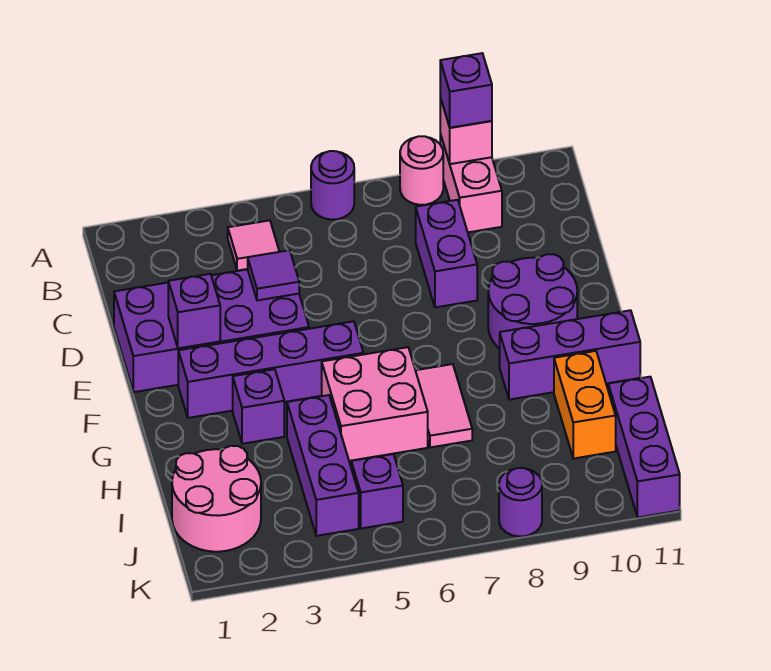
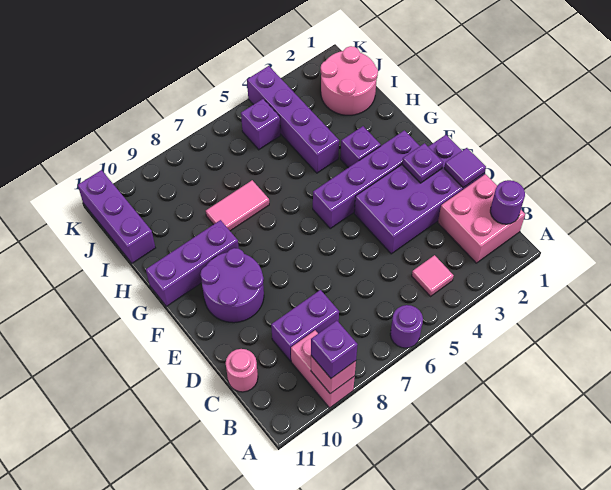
pink round brick A8 level 1 -> pink round brick C11 level 1
purple brick C8:D8 level 1 -> purple brick C8:C9 level 1
purple tile D4 level 2 -> purple tile D1 level 2
purple brick E2 level 2 -> purple plate E2 level 2
pink brick G5:H6 level 1 -> pink brick B1:C2 level 1
pink tile G7:H7 level 1 -> pink tile H7:H8 level 1
purple brick H4:J4 level 1 -> purple brick H4:K4 level 1
orange brick H10:I10 level 1 -> none
purple round brick K8 level 1 -> purple round brick B1 level 2

